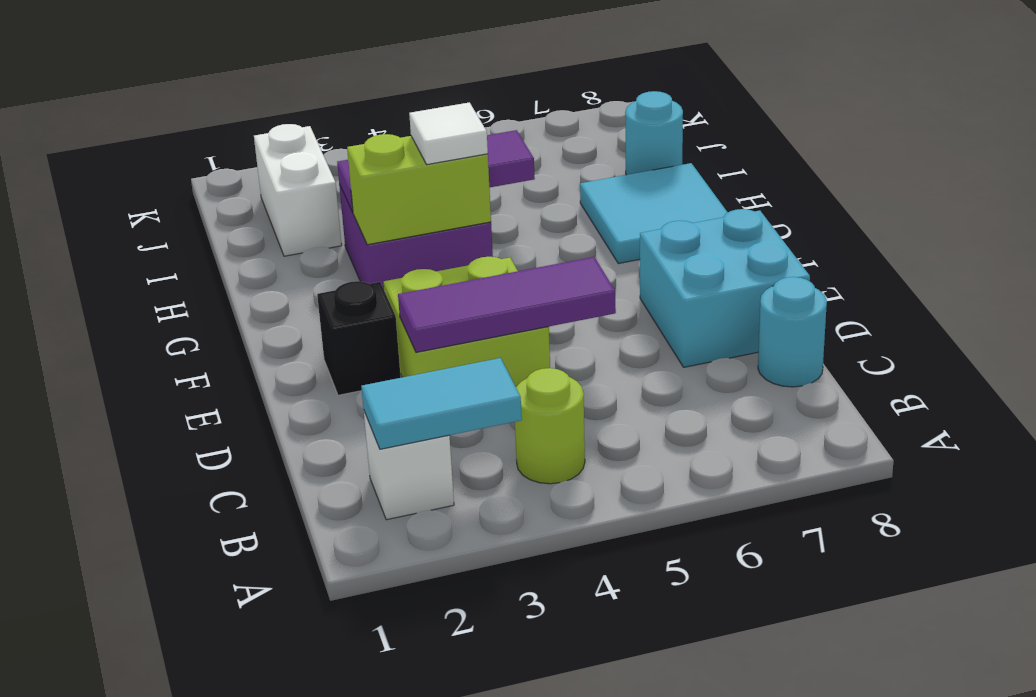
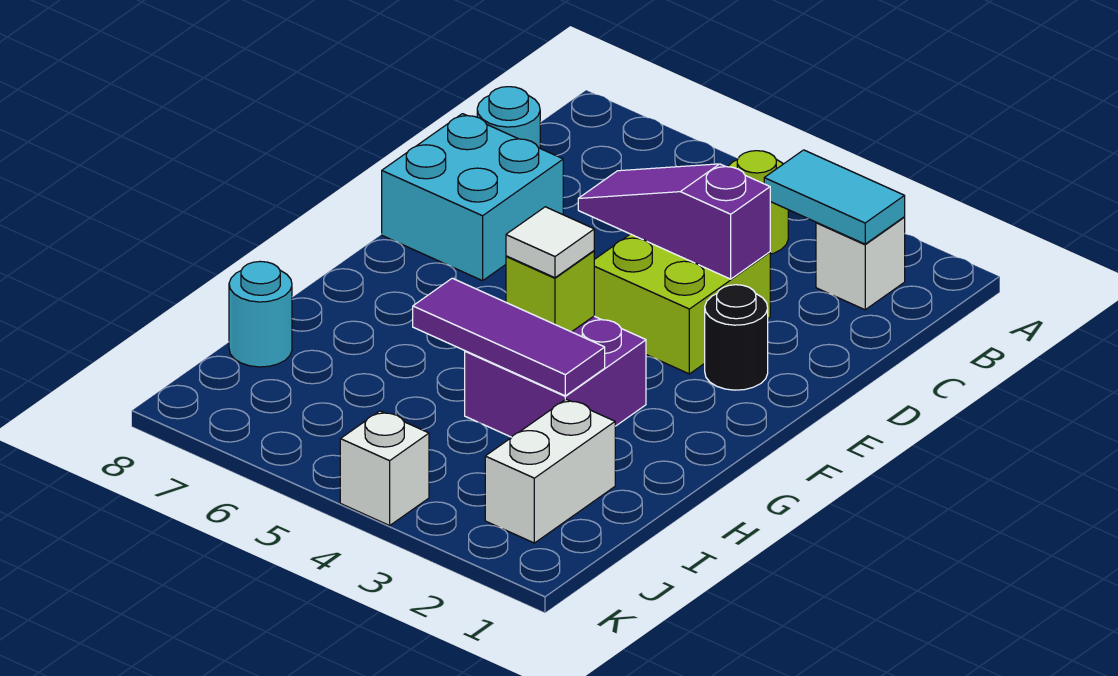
purple tile D3:D5 level 2 -> purple slope D3:D5 level 2 top 3
black brick E2 level 1 -> black round brick E2 level 1
lime brick G3:G4 level 2 -> lime brick G4 level 2
cyan tile G7:H8 level 1 -> none
none -> white brick K4 level 1

